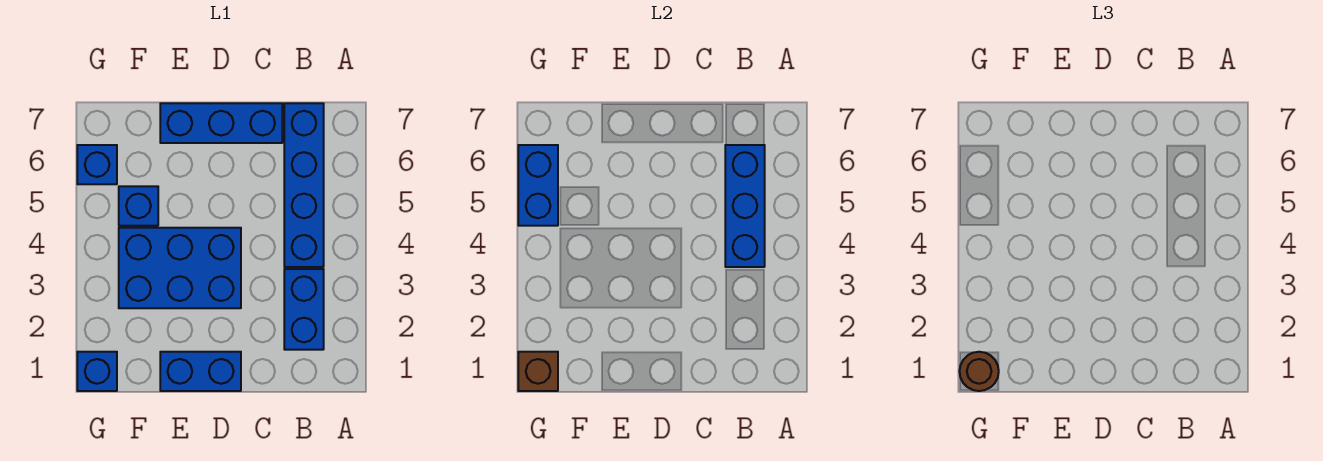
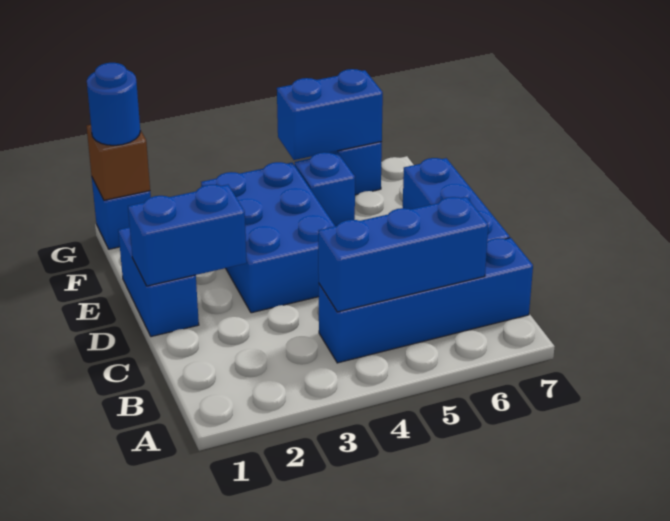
blue brick B2:B3 level 1 -> blue brick D1:D2 level 2
brown round brick G1 level 3 -> blue round brick G1 level 3

